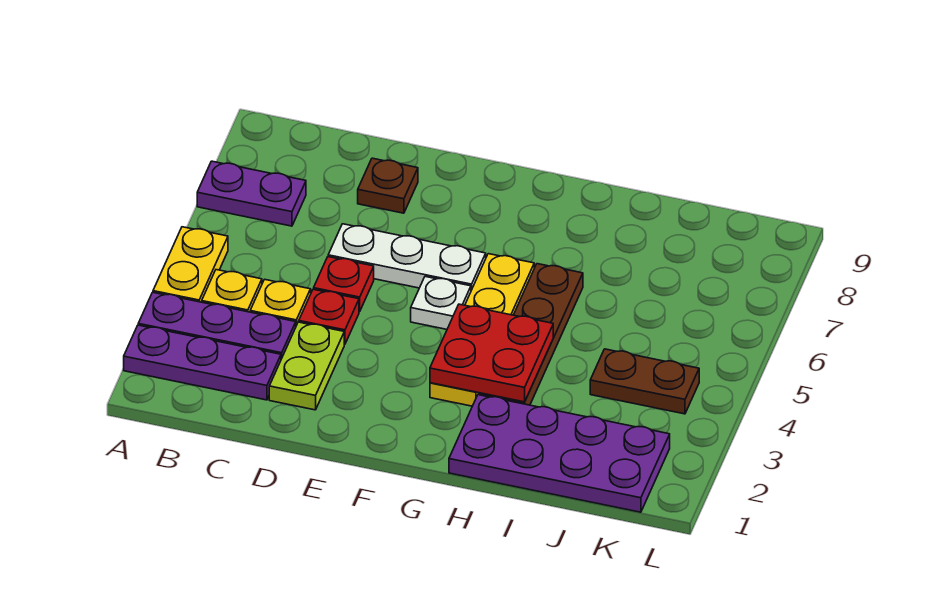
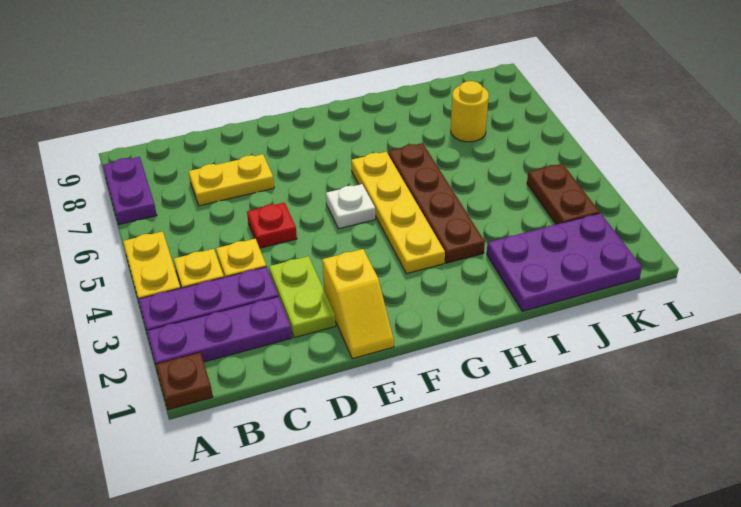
purple plate A7:B7 level 1 -> purple plate A7:A8 level 1
none -> yellow plate C7:D7 level 1
red plate D4 level 1 -> none
white plate D6:F6 level 1 -> none
brown plate D8 level 1 -> brown plate A1 level 1
none -> yellow slope E1:E2 level 1 top 2
red plate G3:H4 level 2 -> none
purple plate H1:K2 level 1 -> purple plate I1:K2 level 1
brown plate J4:K4 level 1 -> brown plate K3:K4 level 1
none -> yellow round brick J7 level 1

